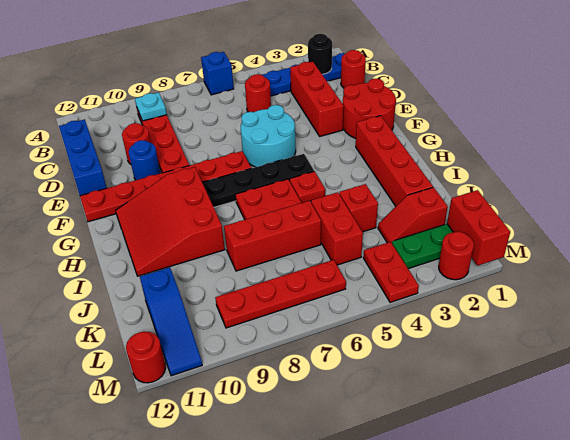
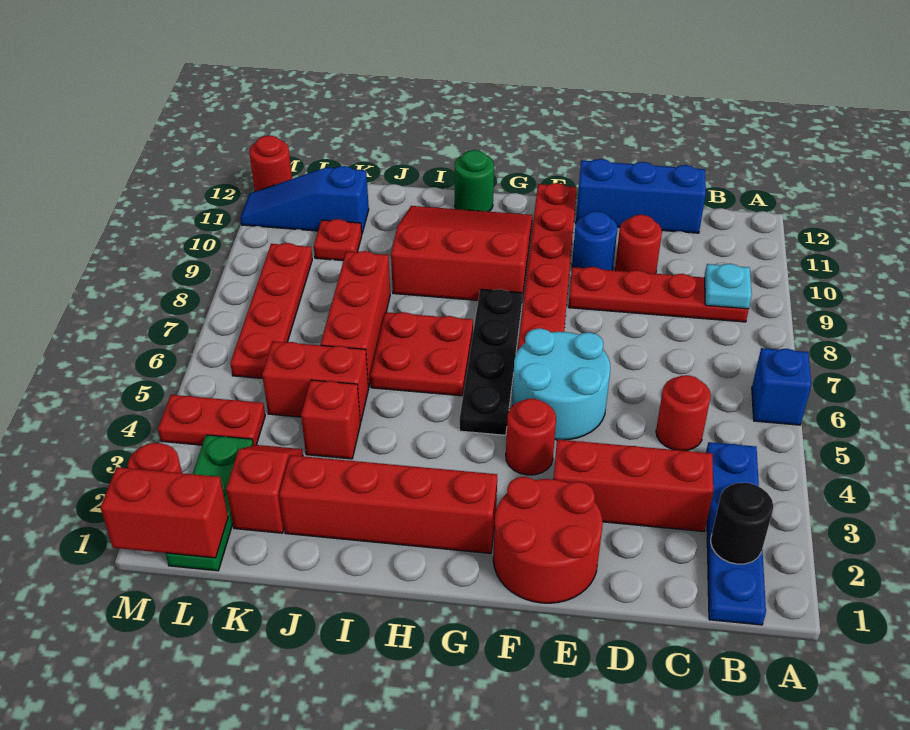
red round brick C1 level 1 -> red round brick F4 level 1
red plate H5 level 1 -> red plate K10 level 1
none -> green round brick H12 level 1

